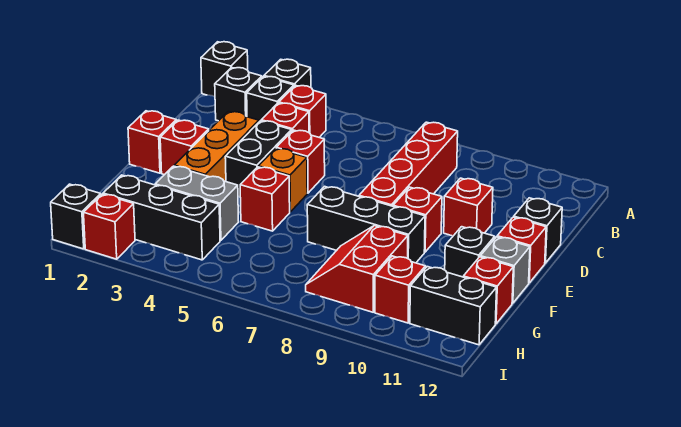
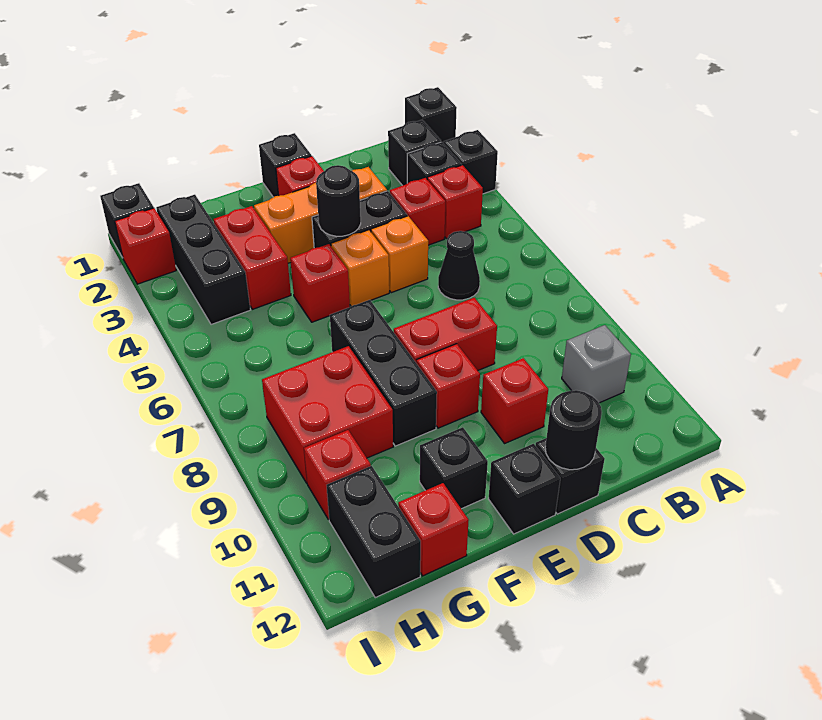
red brick B8:E8 level 1 -> red brick D8:E8 level 1
none -> black cone C6 level 1
red brick D5 level 1 -> orange brick D5 level 1
none -> black round brick D12 level 2
red brick E1 level 1 -> black brick E1 level 1
none -> black round brick E4 level 2
red brick E12 level 1 -> black brick E12 level 1
grey brick F12 level 1 -> grey brick B10 level 1
grey brick G3:G4 level 1 -> red brick G3:G4 level 1
red slope G8:H9 level 1 top 9 -> red brick G8:H9 level 1

